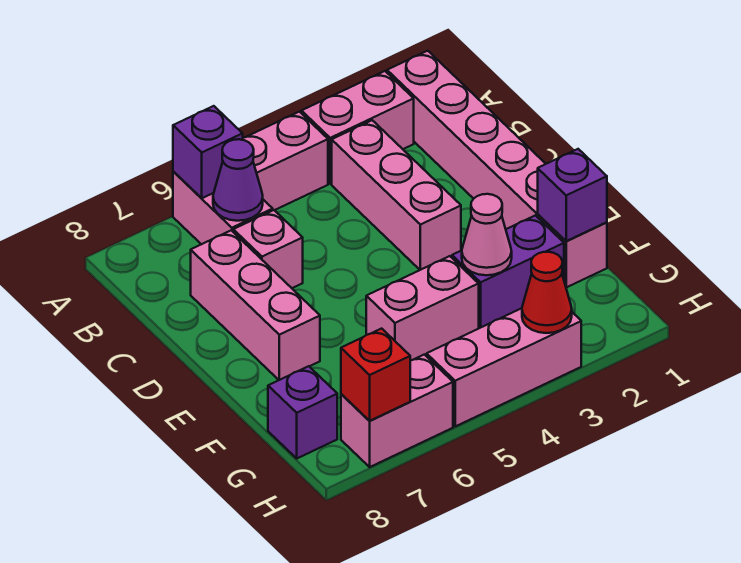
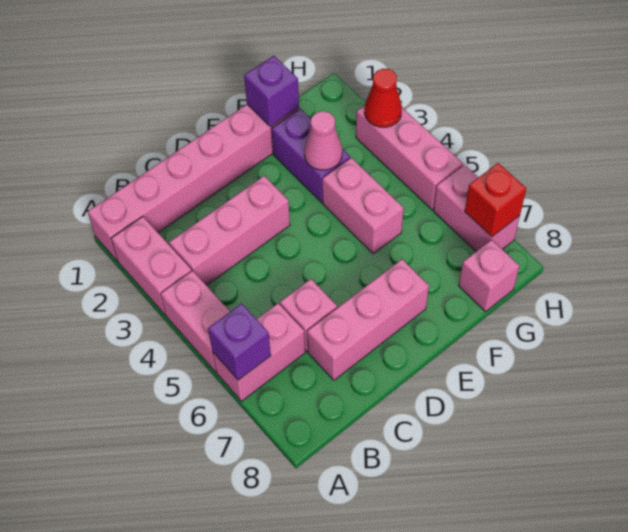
purple cone B6 level 2 -> none
purple brick G8 level 1 -> pink brick G8 level 1

